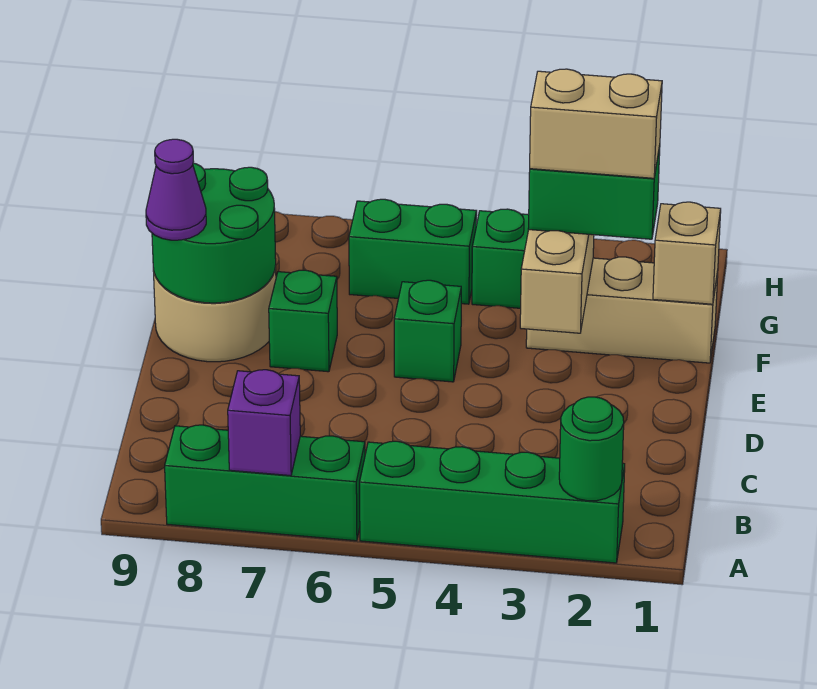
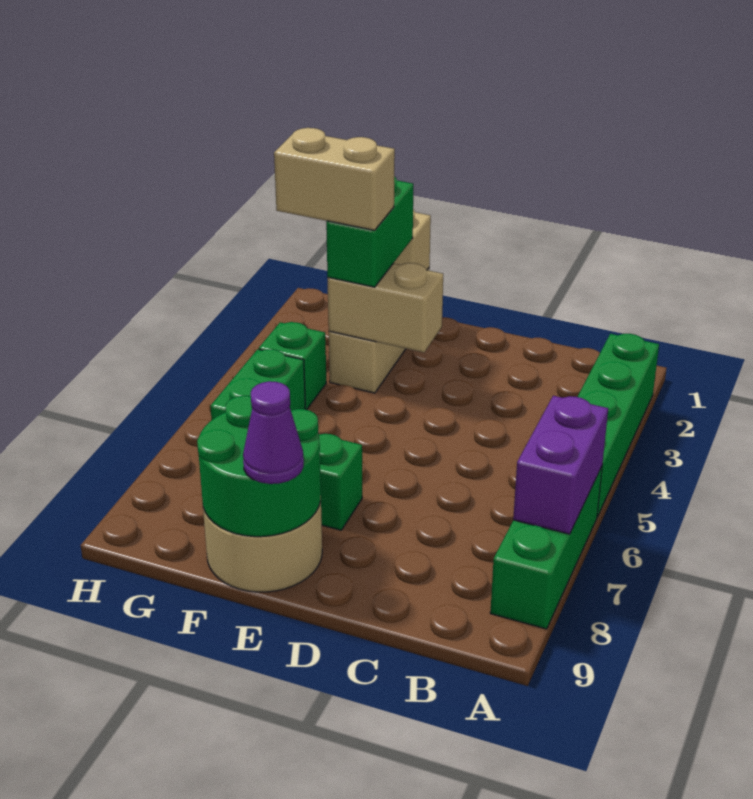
green round brick A2 level 2 -> none
purple brick A7 level 2 -> purple brick A6:A7 level 2
green brick E5 level 1 -> none
tan brick F2:F3 level 4 -> tan brick F3:G3 level 4

